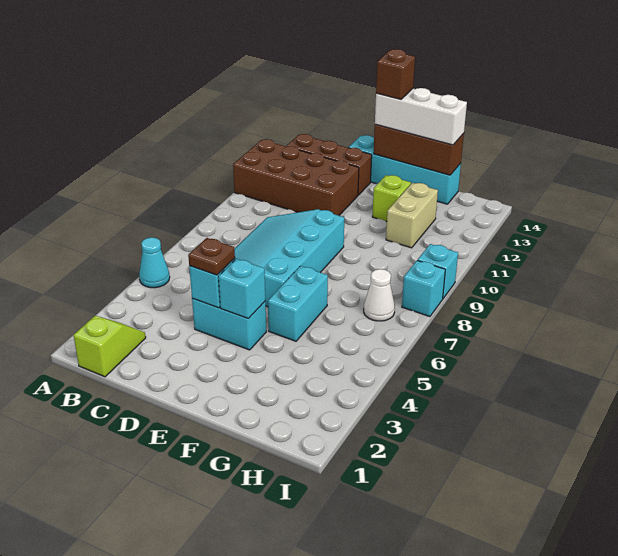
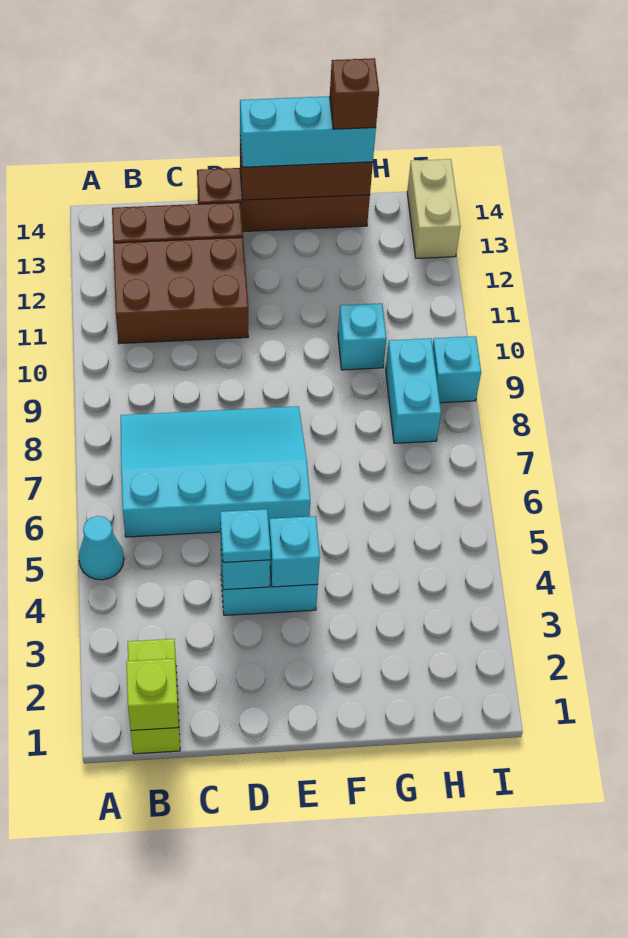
brown brick A11:D12 level 1 -> brown brick B11:D12 level 1
lime slope B1:B2 level 1 top 1 -> lime brick B1:B2 level 1
cyan slope C6:E9 level 1 top E -> cyan slope B6:E8 level 1 top 6
brown plate D4 level 3 -> cyan plate D4 level 3
cyan brick D14:G14 level 1 -> brown brick D14:G14 level 1
white brick E14:G14 level 3 -> cyan brick E14:G14 level 3
brown brick E14 level 4 -> brown brick G14 level 4
cyan brick F5:F6 level 1 -> cyan brick H8:H9 level 1
lime brick F12 level 1 -> lime brick B1 level 2
tan brick G11:G12 level 1 -> tan brick I13:I14 level 1
white cone H7 level 1 -> none
cyan brick I8 level 1 -> cyan brick G10 level 1

